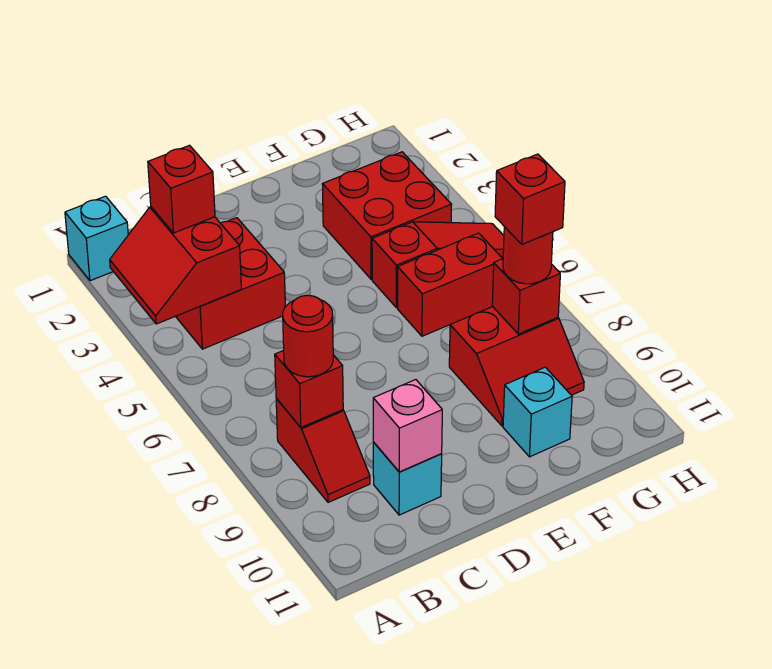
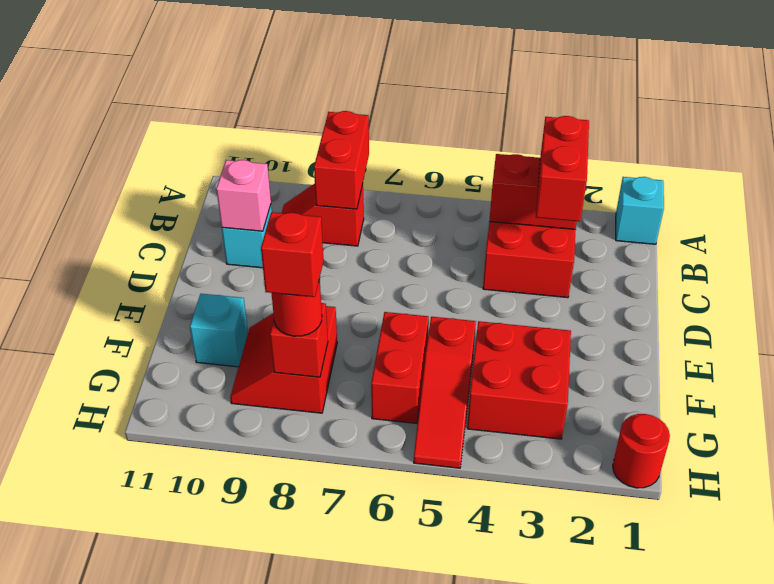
red brick B3 level 3 -> red brick B3:C3 level 3
red brick B8 level 2 -> red brick A8:B8 level 2
red round brick B8 level 3 -> red round brick H1 level 1

